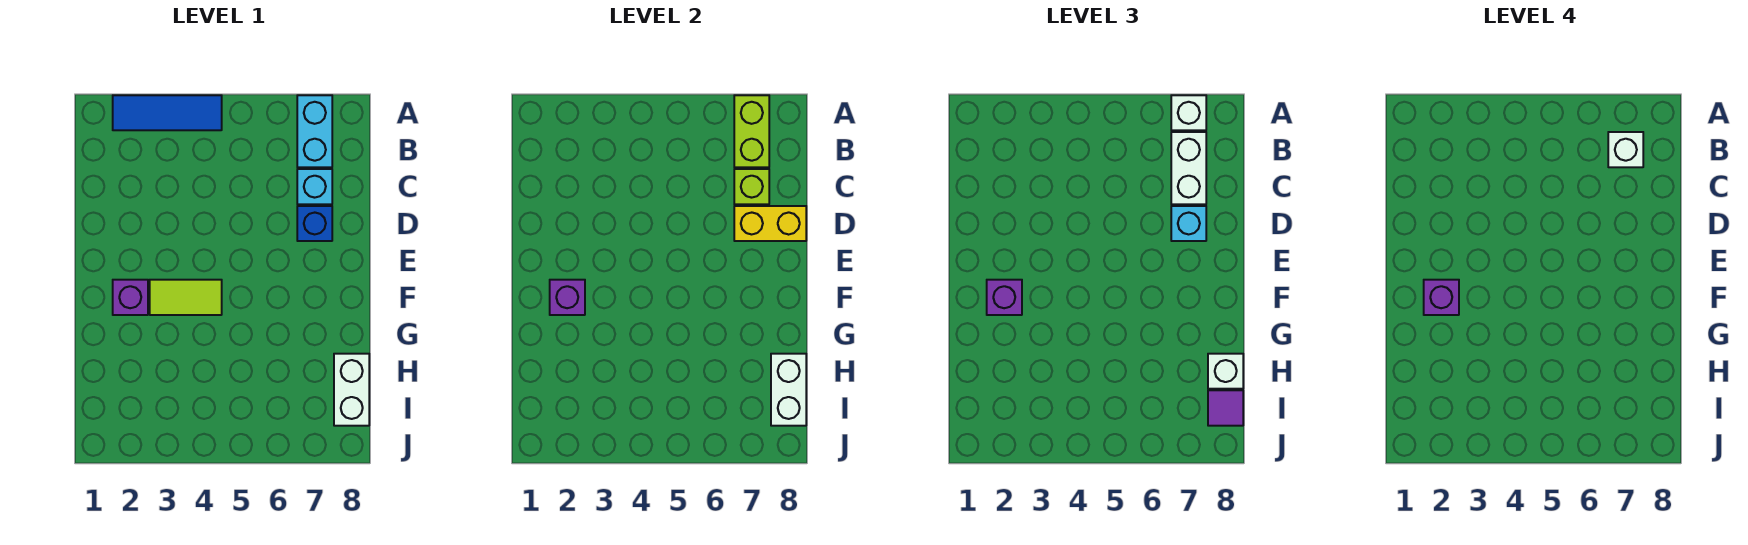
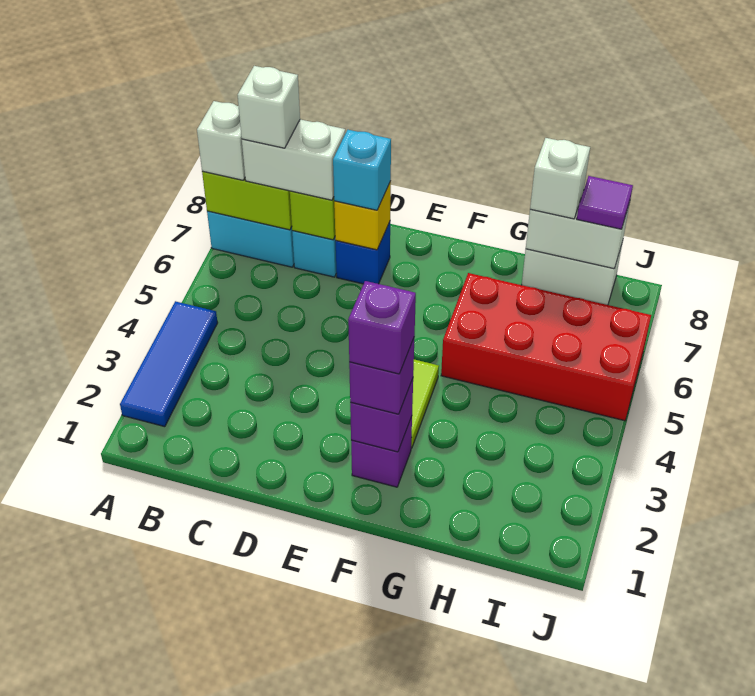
yellow brick D7:D8 level 2 -> yellow brick D7 level 2
none -> red brick G5:J6 level 1

